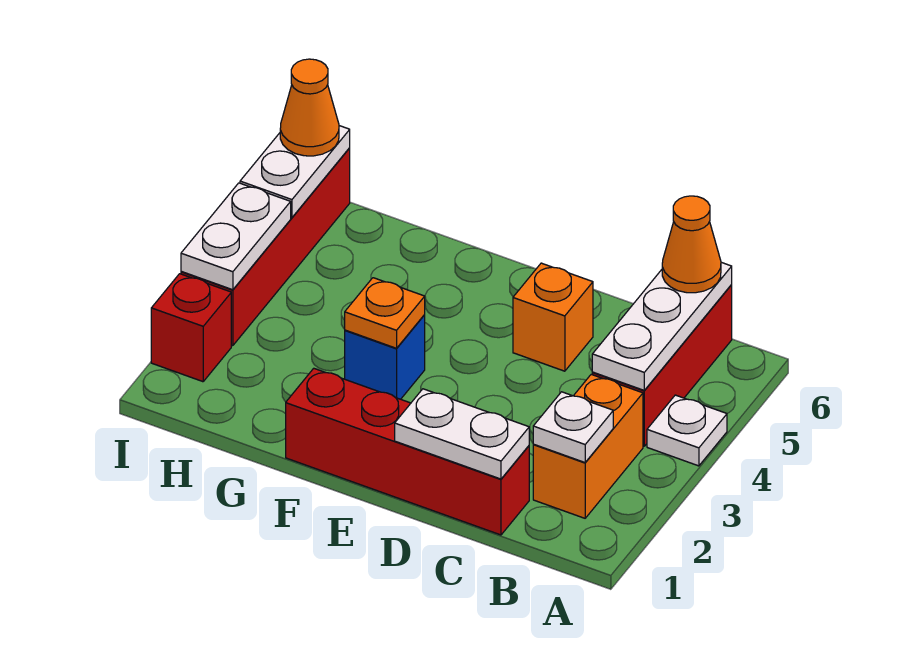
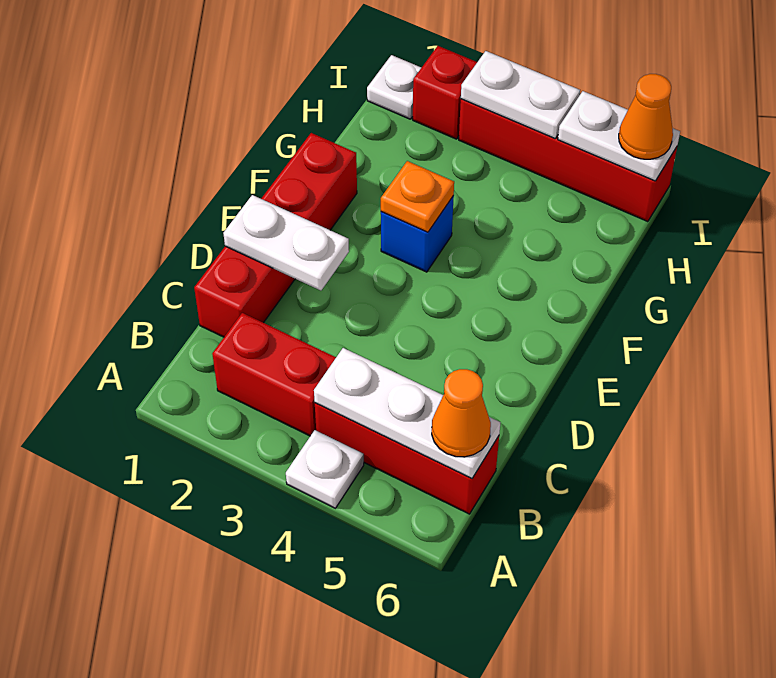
orange brick B2:B3 level 1 -> red brick B2:B3 level 1
white plate B2 level 2 -> white plate I1 level 1
white plate C1:D1 level 2 -> white plate D1:D2 level 2
orange brick D5 level 1 -> none

